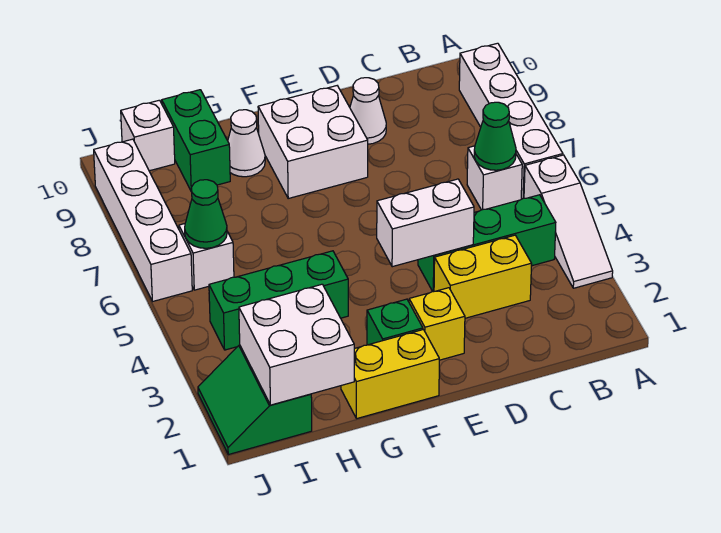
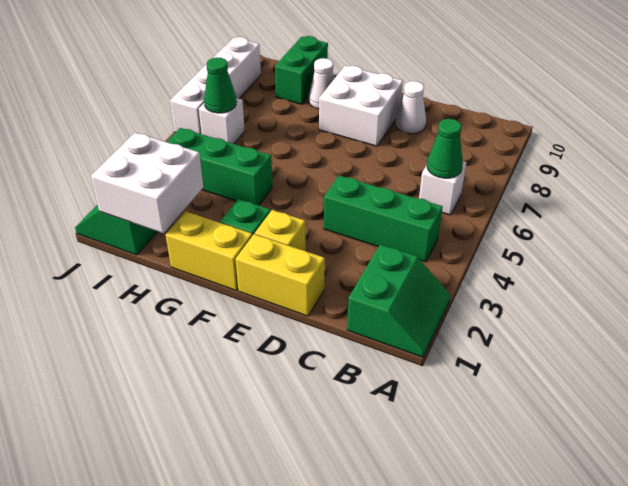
none -> green slope A1:B2 level 1 top B
white slope A3:A5 level 1 top 5 -> none
white brick A6:A9 level 1 -> none
yellow brick C3:D3 level 1 -> yellow brick D1:E1 level 1
white brick D4:E4 level 2 -> none
white brick I10 level 1 -> none

